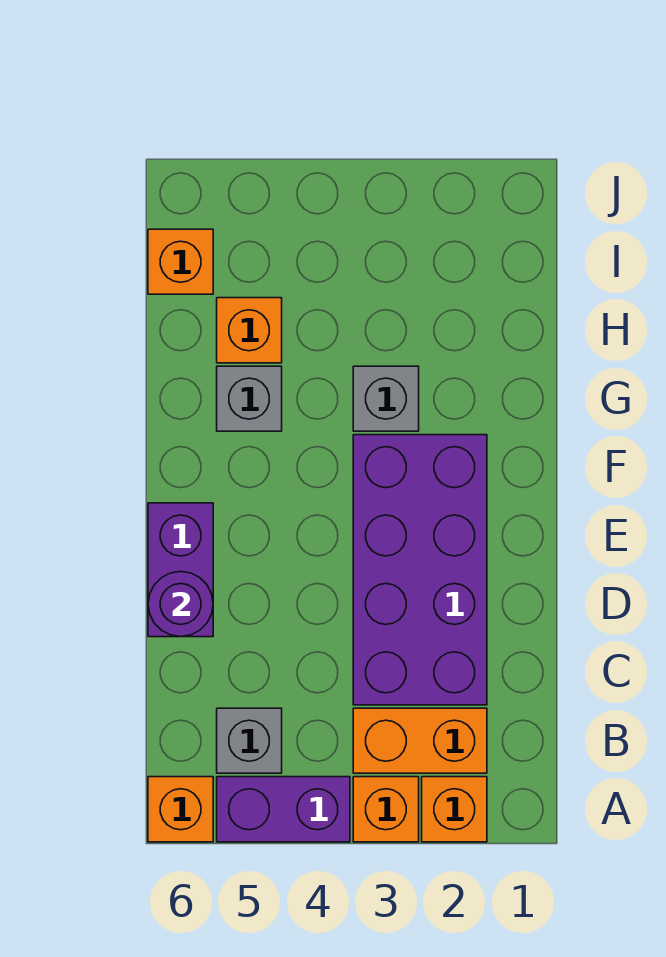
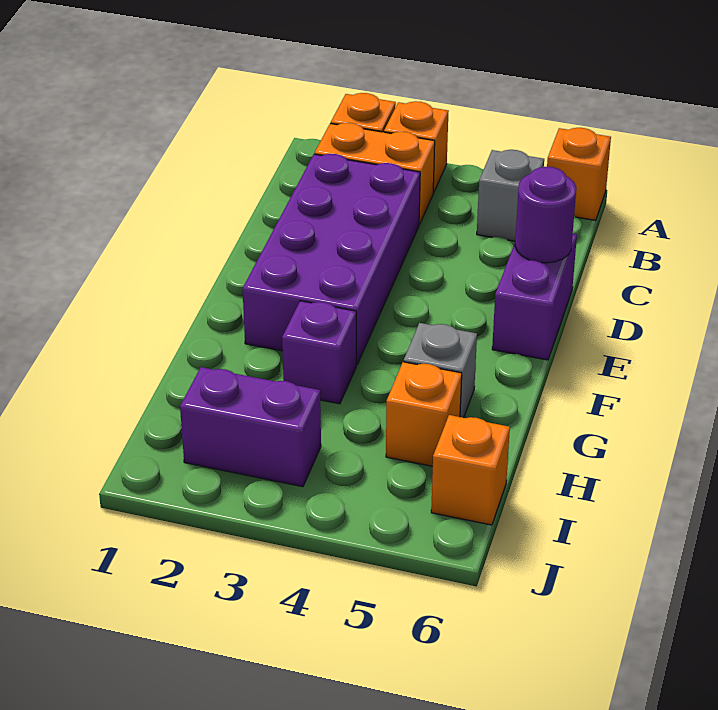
purple brick A4:A5 level 1 -> purple brick I2:I3 level 1
grey brick G3 level 1 -> purple brick G3 level 1

